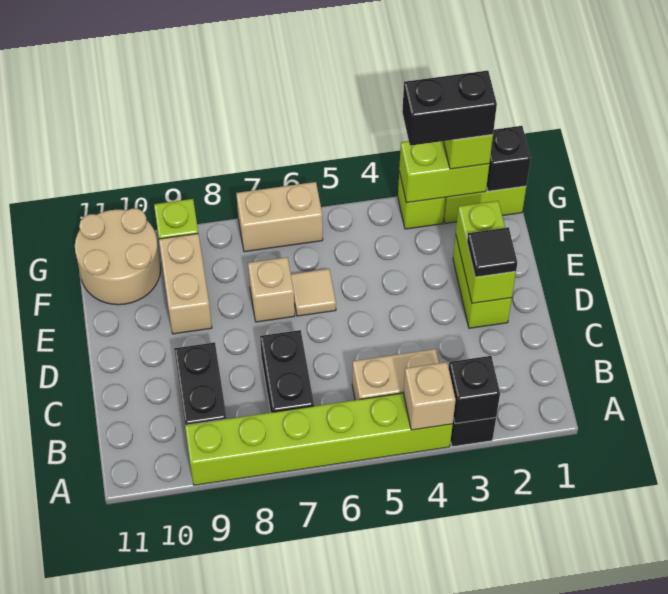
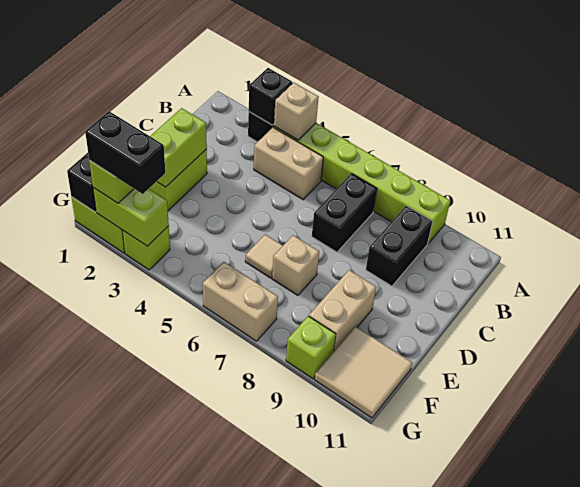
black tile D2 level 3 -> none
tan round brick F10:G11 level 1 -> tan tile F10:G11 level 1

